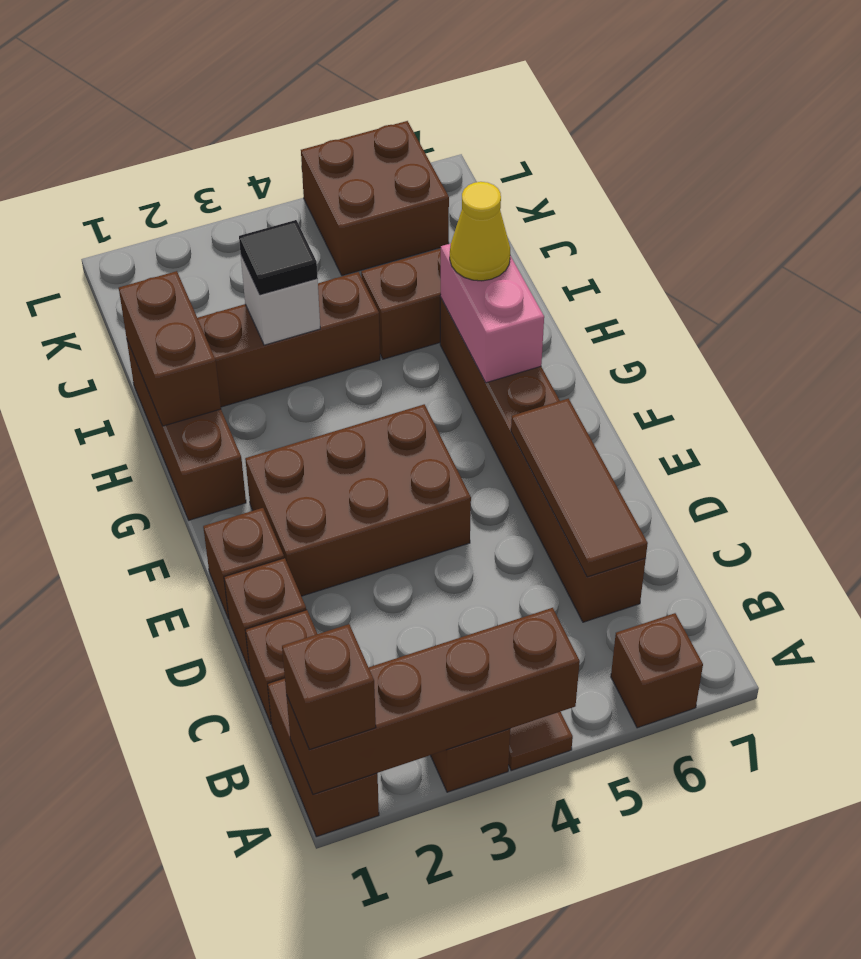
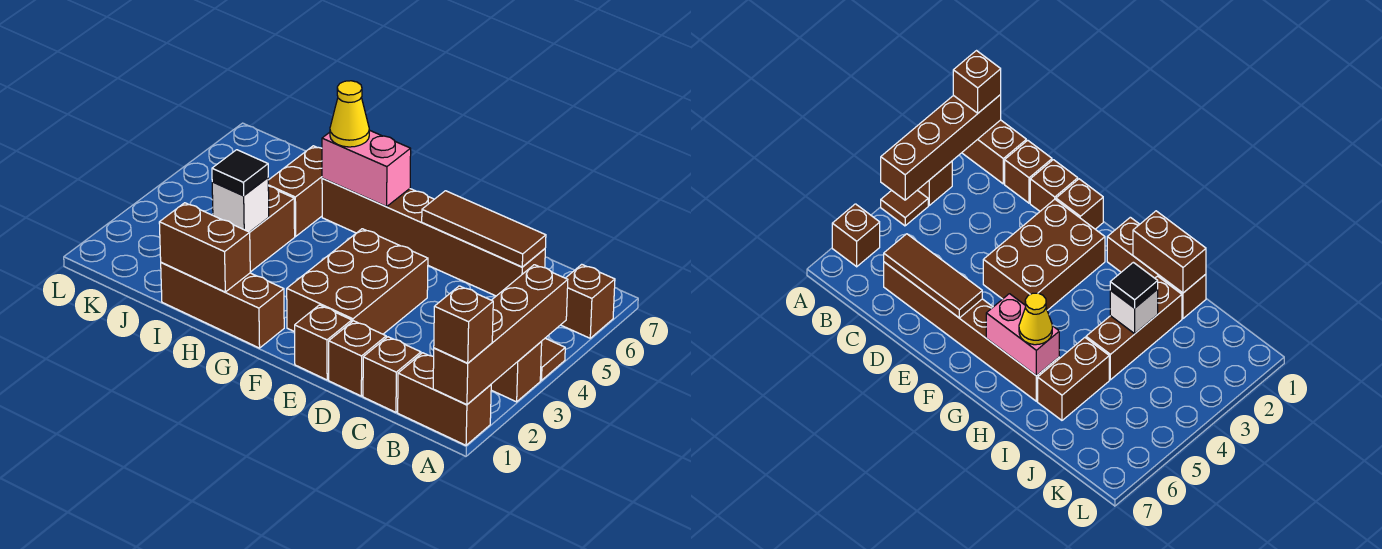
brown brick K5:L6 level 1 -> none

